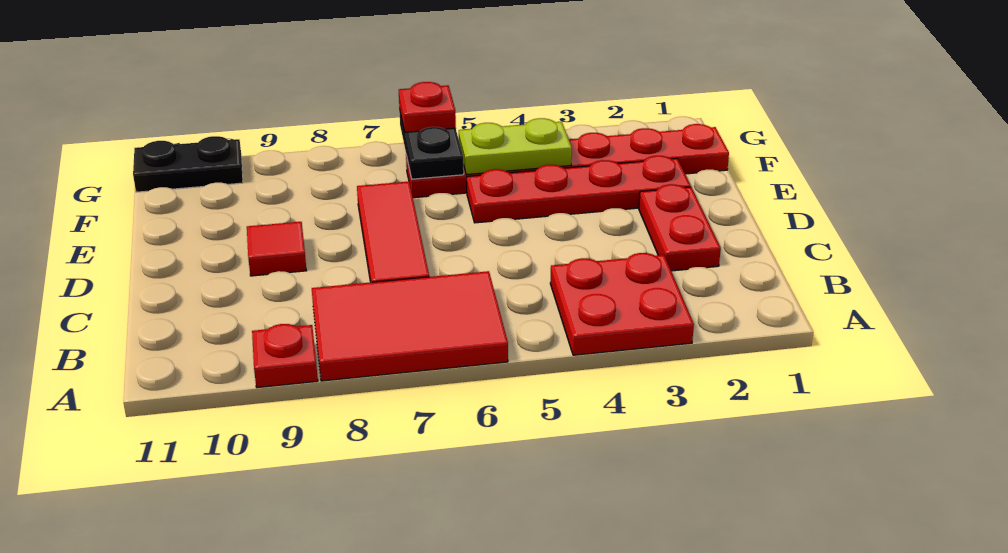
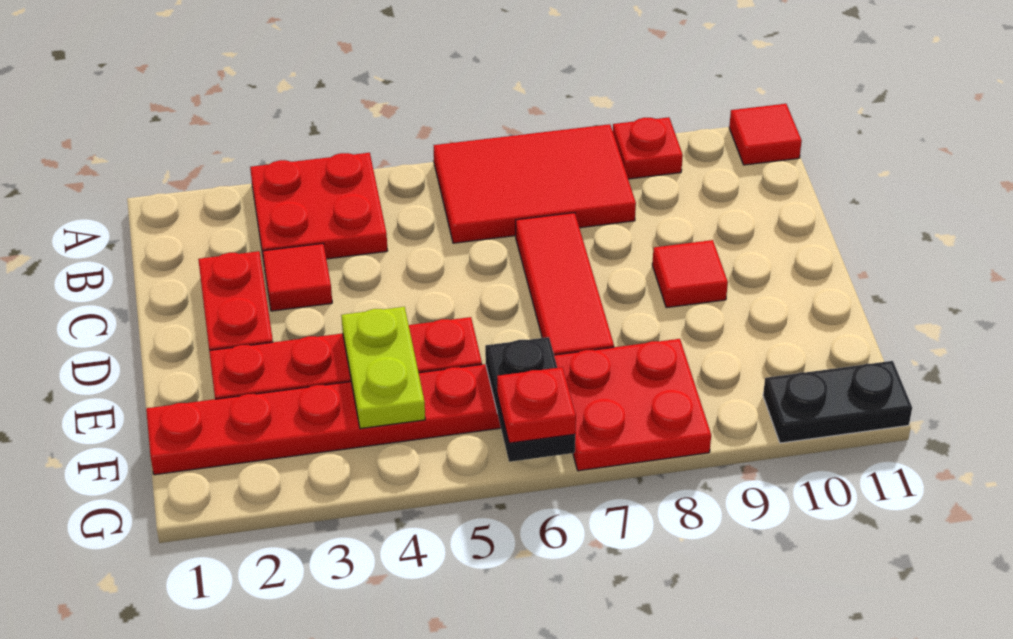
none -> red tile A11 level 1
none -> red tile C3 level 1
lime plate F4:F5 level 2 -> lime plate E4:F4 level 2
none -> red plate F7:G8 level 1

